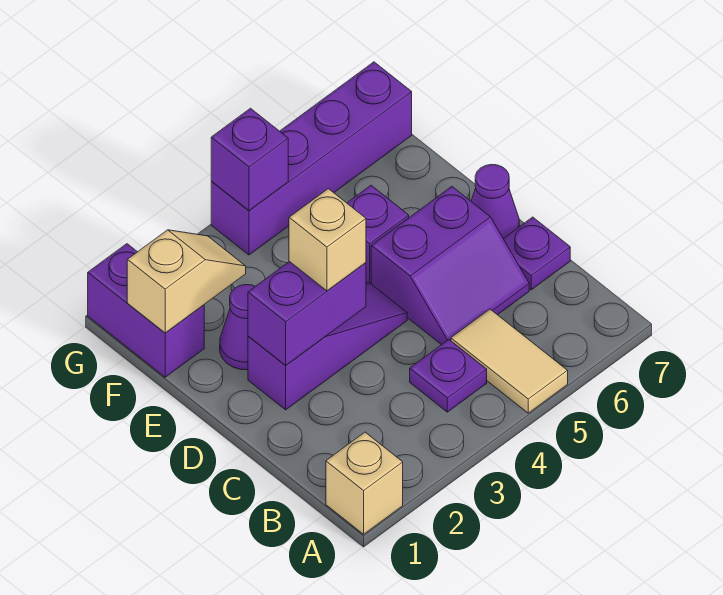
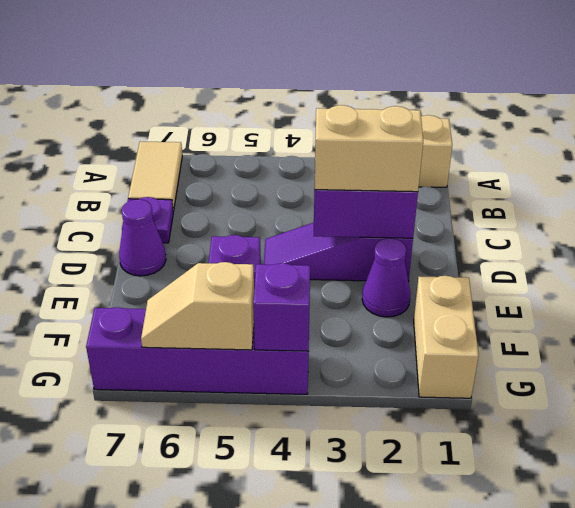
tan tile A5:B5 level 1 -> tan tile A7:B7 level 1
purple plate B4 level 1 -> none
purple slope C5:D6 level 1 top D -> none
tan brick D3 level 3 -> tan brick D2:D3 level 3
purple brick F1:G1 level 1 -> tan brick F1:G1 level 1
tan slope F1:F2 level 2 top 1 -> tan slope G5:G6 level 2 top 5

